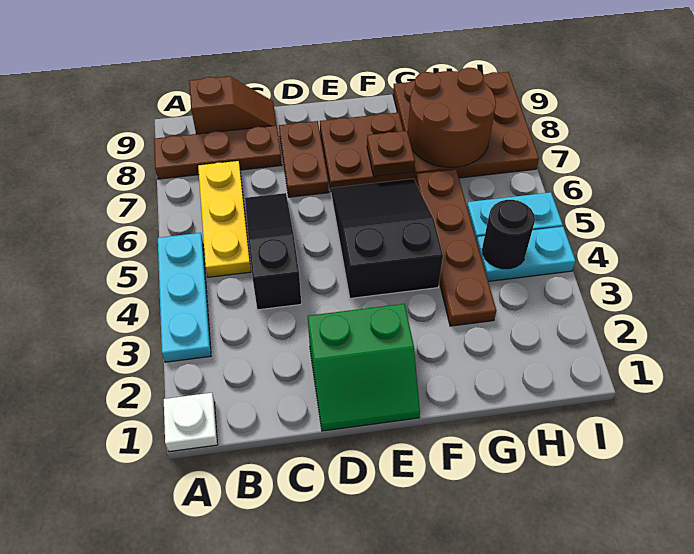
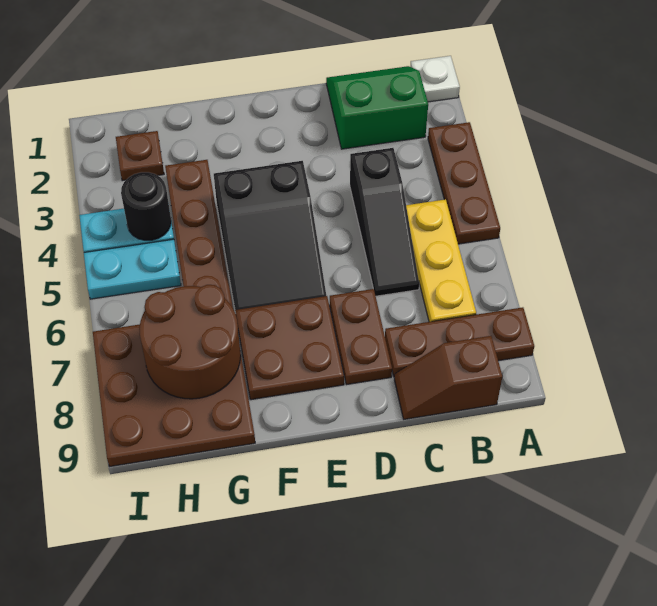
cyan plate A3:A5 level 1 -> brown plate A3:A5 level 1
green slope D1:E2 level 1 top 2 -> green slope B1:C2 level 1 top 2
brown plate F7 level 2 -> brown plate H2 level 1

